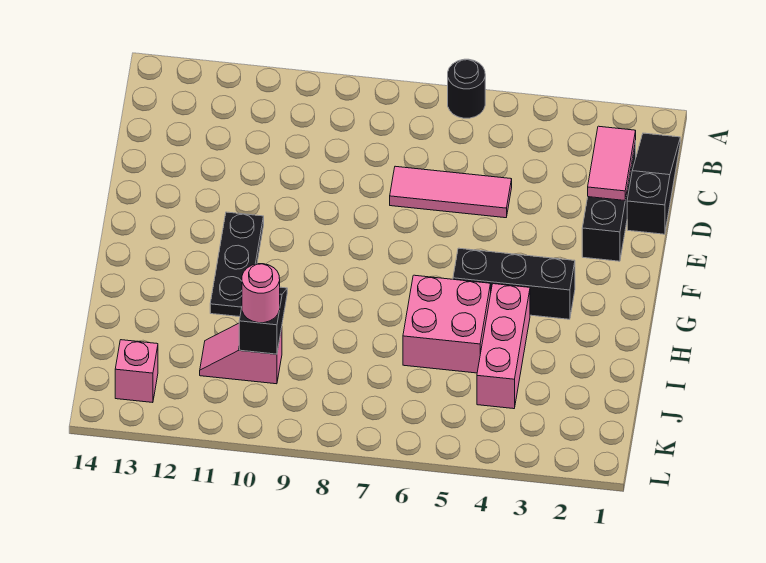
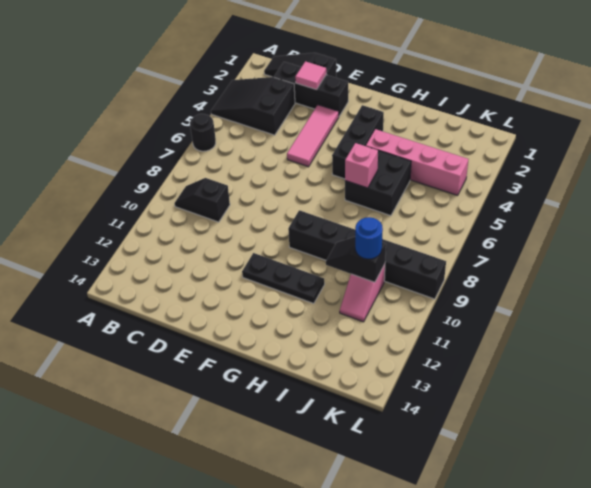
none -> black slope A3:C4 level 1 top C
none -> black slope B9:C9 level 1 top C
pink tile C2:D2 level 2 -> pink tile D2 level 2
pink tile D5:D7 level 1 -> pink tile E3:E5 level 1
none -> black brick G9:L9 level 1
pink brick H4:J4 level 1 -> pink brick H4:K4 level 1
pink brick H5:I6 level 1 -> black brick H5:I6 level 1
pink round brick J10 level 3 -> blue round brick J10 level 3
pink brick K13 level 1 -> pink brick H6 level 2

